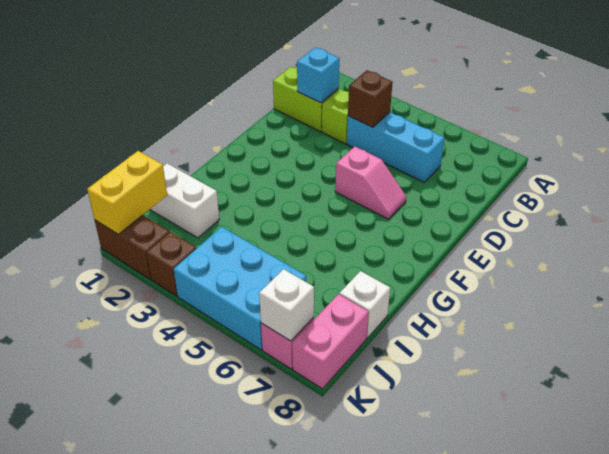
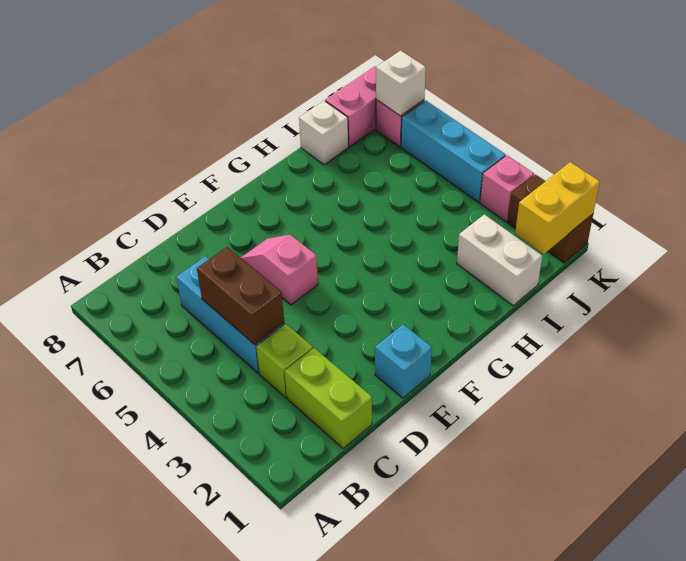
cyan brick C2 level 2 -> cyan brick E1 level 1
brown brick C4 level 2 -> brown brick C4:C5 level 2
cyan brick J4:K6 level 1 -> cyan brick K4:K6 level 1
brown brick K3 level 1 -> pink brick K3 level 1

